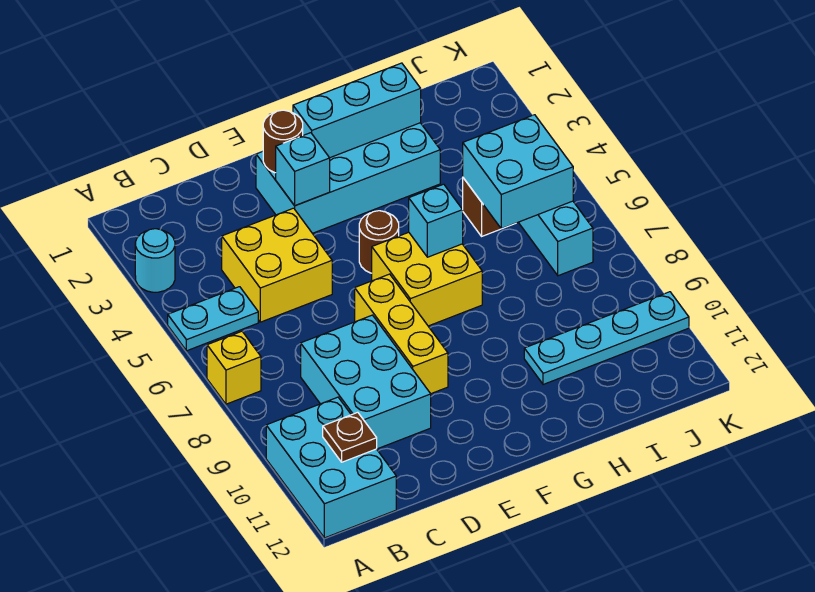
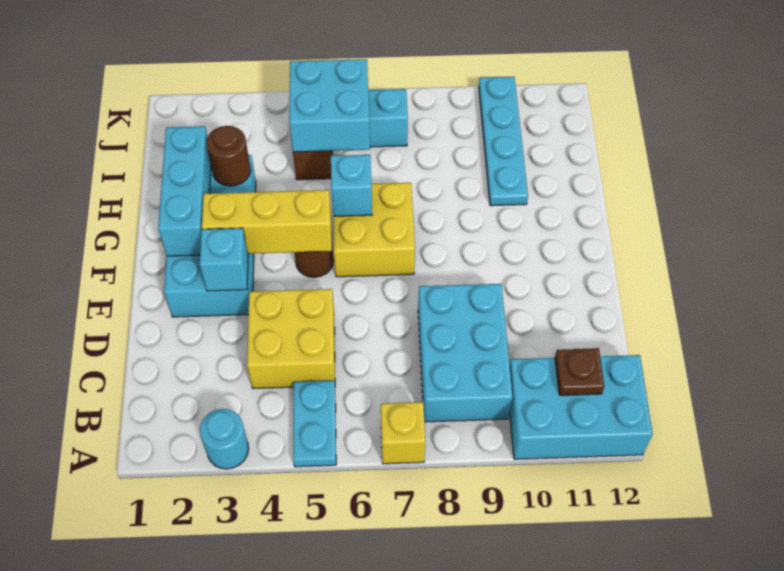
cyan brick C8:D10 level 1 -> cyan brick B8:D9 level 1
brown round brick E2 level 2 -> brown round brick H3 level 2
yellow brick E7:E9 level 1 -> yellow brick F3:F5 level 2

